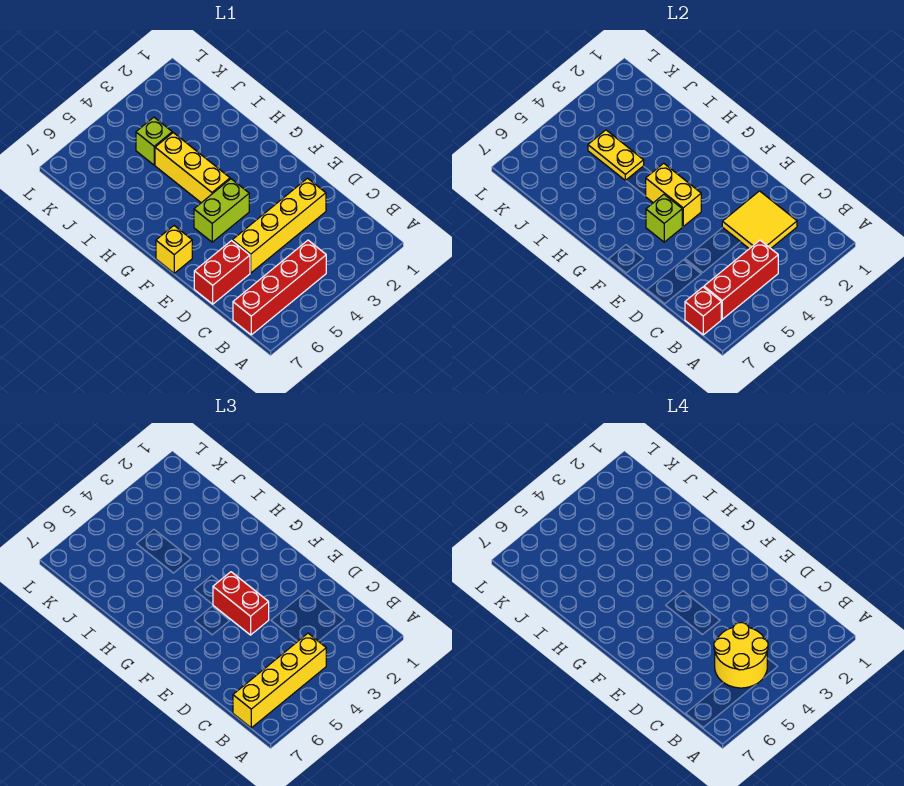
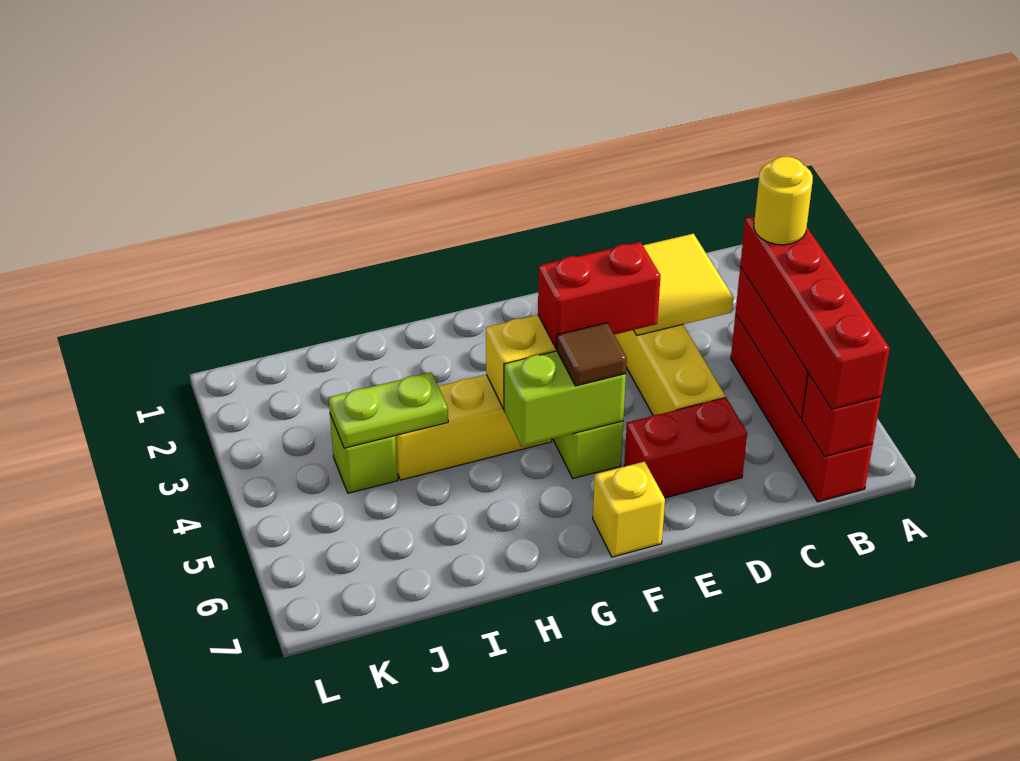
yellow brick B4:B7 level 3 -> red brick B4:B7 level 3
yellow round brick B4:C5 level 4 -> yellow round brick B4 level 4
red brick D6:D7 level 1 -> red brick D6:E6 level 1
lime brick F5 level 2 -> lime brick F5:G5 level 2
none -> brown tile F5 level 3
yellow plate I4:J4 level 2 -> lime plate I4:J4 level 2

